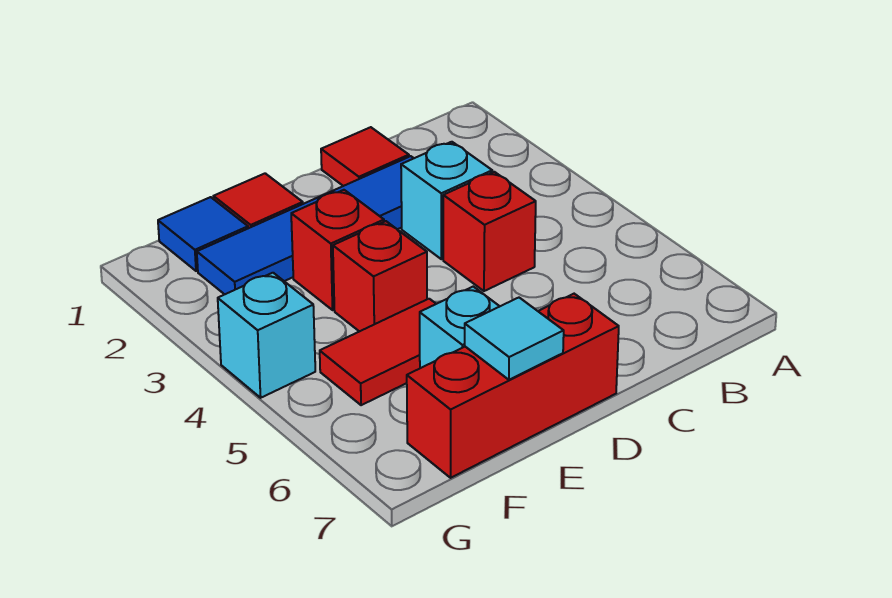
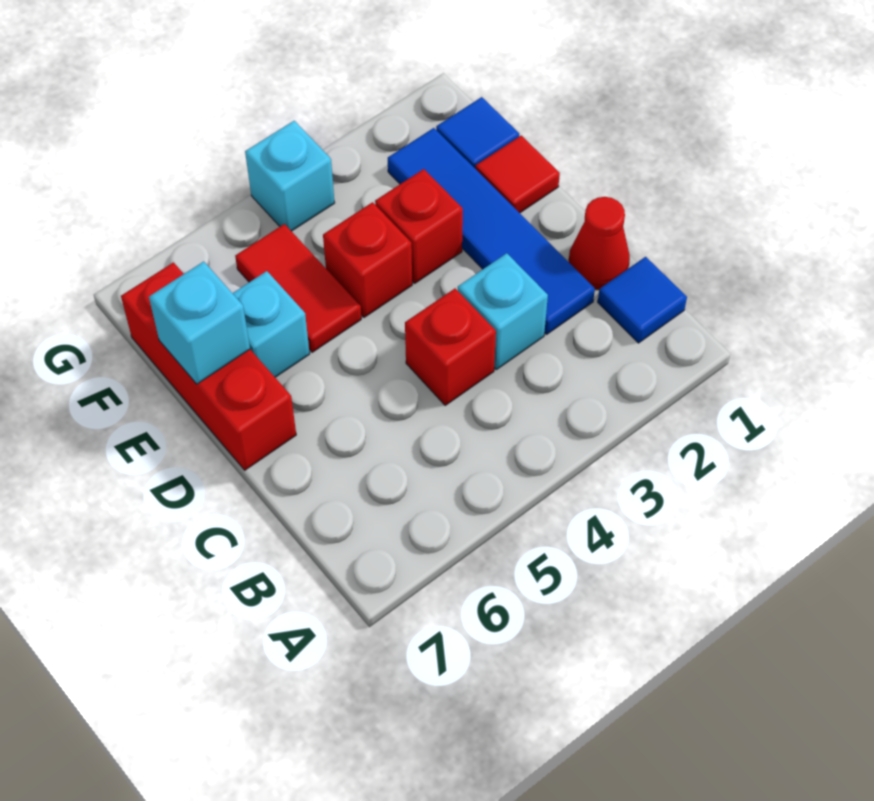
none -> blue tile B1 level 1
red tile C1 level 1 -> red cone C1 level 1
cyan tile E7 level 2 -> cyan brick E7 level 2

